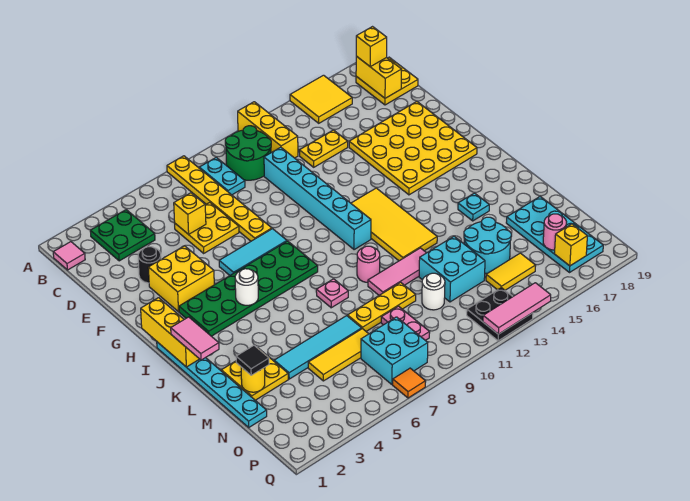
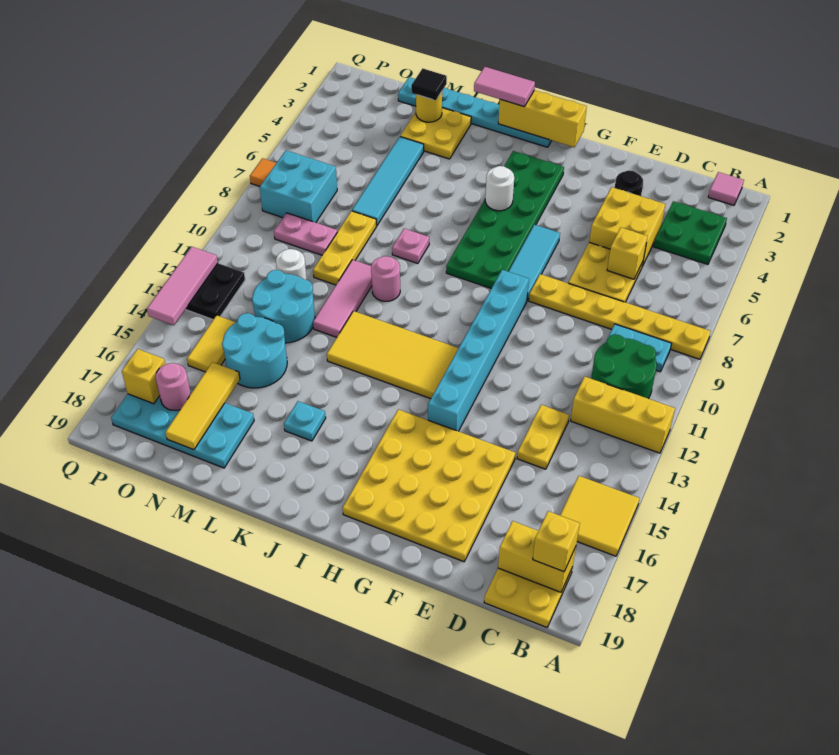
cyan brick D11:I11 level 1 -> cyan brick G9:G14 level 1
yellow brick F3:G4 level 1 -> yellow brick D4:E5 level 1
cyan brick M12:N13 level 1 -> cyan round brick M12:N13 level 1
yellow tile N5:N7 level 1 -> yellow tile N16:N18 level 2

